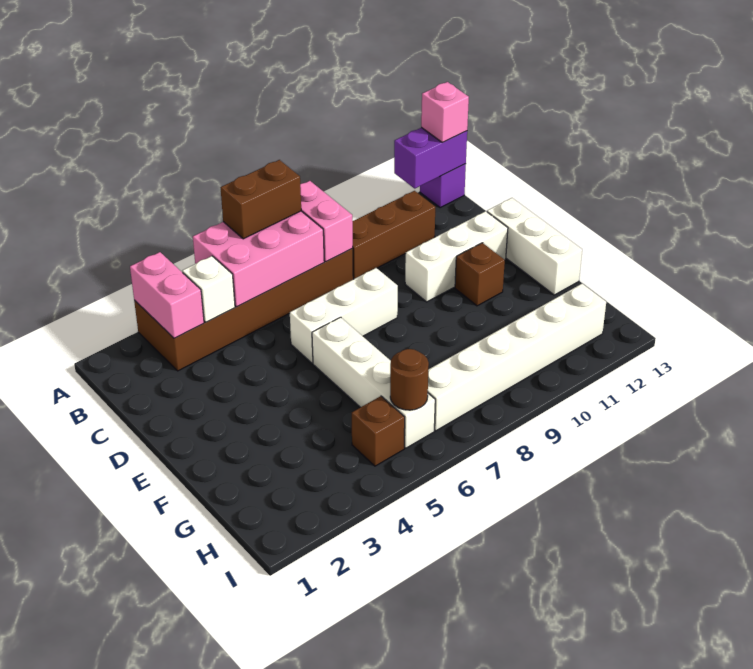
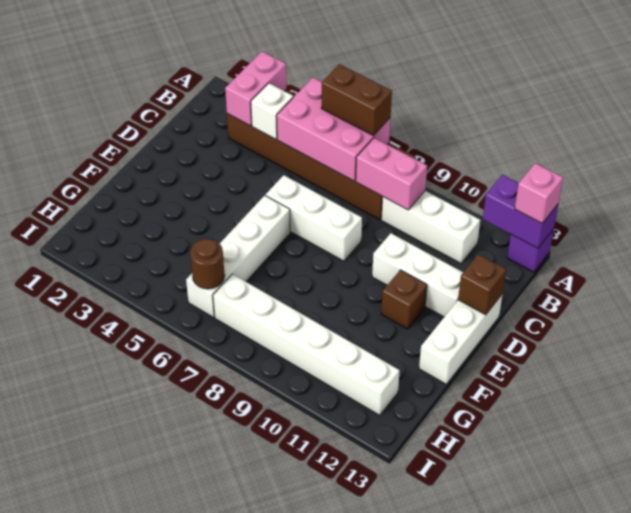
pink brick A8:B8 level 2 -> pink brick B8:B9 level 2
brown brick B9:B11 level 1 -> white brick B9:B11 level 1
brown brick H5 level 1 -> brown brick D13 level 2

